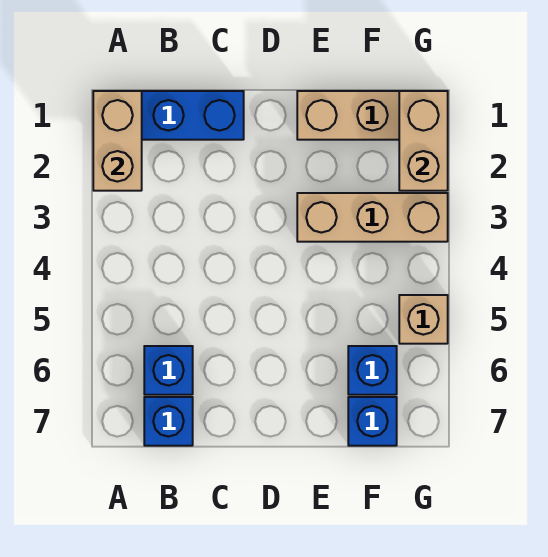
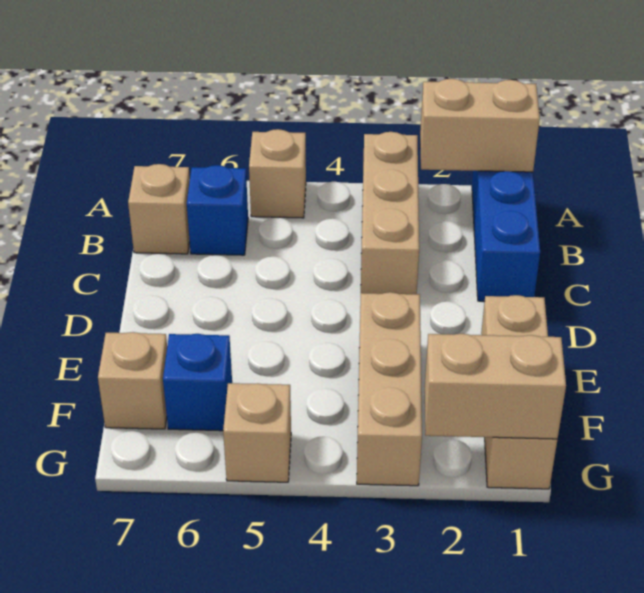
none -> tan brick A3:C3 level 1
none -> tan brick A5 level 1
blue brick B7 level 1 -> tan brick B7 level 1
blue brick F7 level 1 -> tan brick F7 level 1

